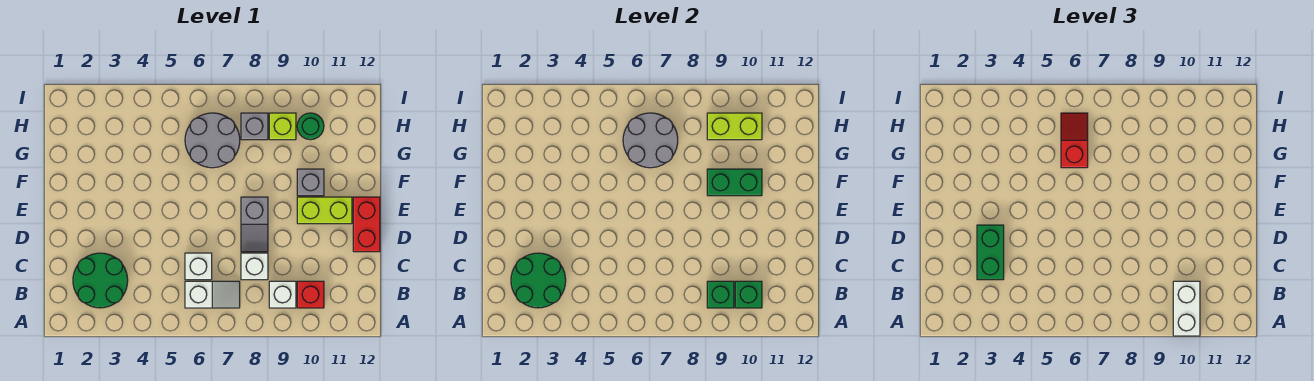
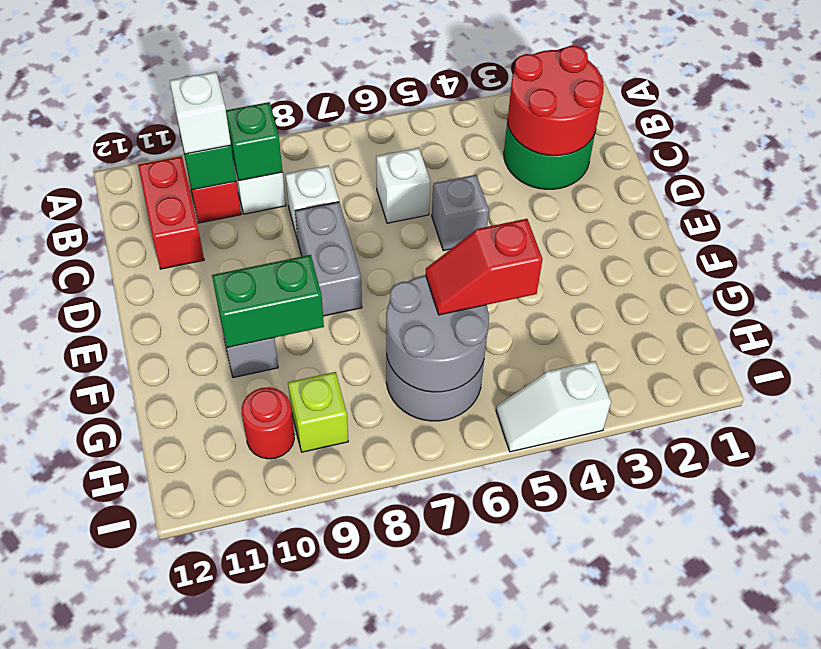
white brick A10:B10 level 3 -> white brick B10 level 3
green round brick B2:C3 level 2 -> red round brick B2:C3 level 2
white slope B6:B7 level 1 top 6 -> white slope I4:I5 level 1 top 4
green brick C3:D3 level 3 -> none
grey slope D8:E8 level 1 top E -> grey brick D8:E8 level 1
red brick D12:E12 level 1 -> red brick B11:C11 level 1
lime brick E10:E11 level 1 -> none
red slope G6:H6 level 3 top G -> red slope G5:G6 level 3 top 5
grey brick H8 level 1 -> grey brick D5 level 1
lime brick H9:H10 level 2 -> none
green round brick H10 level 1 -> red round brick H10 level 1

